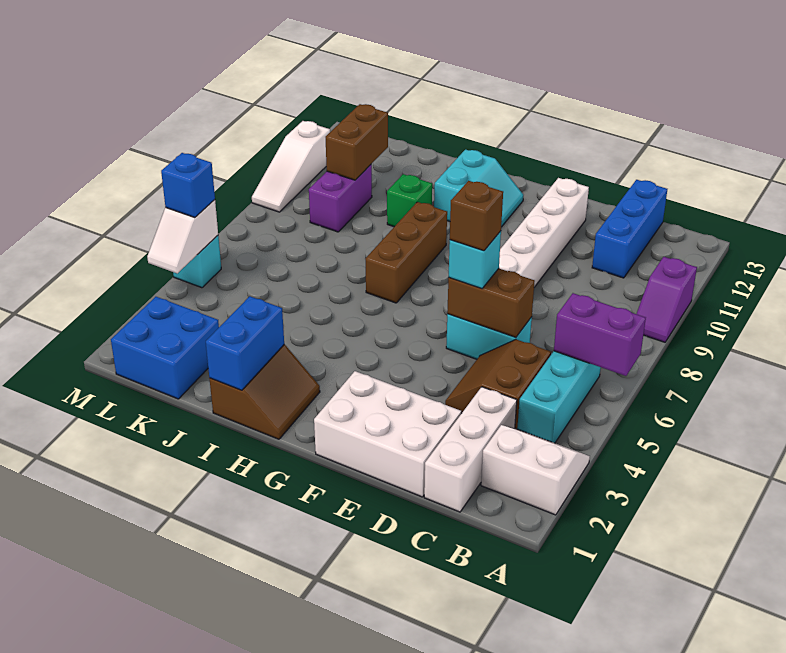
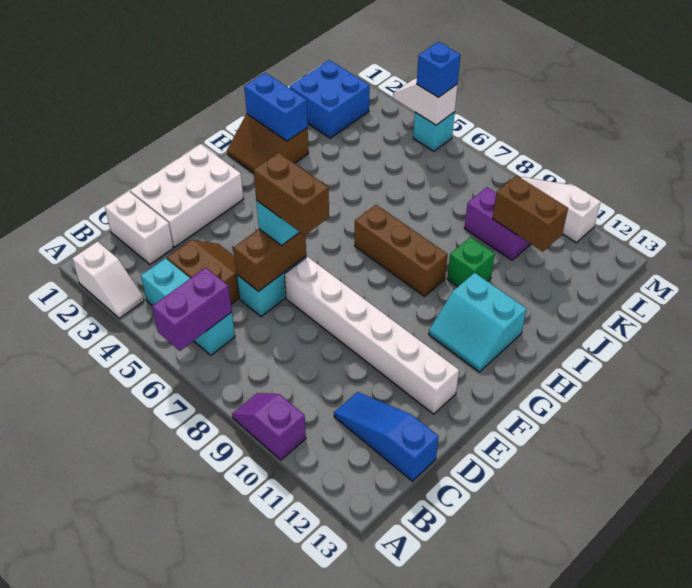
white slope A2:B3 level 1 top 2 -> white slope A2:A3 level 1 top 2
white brick C1:C3 level 1 -> white brick C1:C2 level 1
blue brick C11:C13 level 1 -> blue slope C11:C13 level 1 top 13
brown brick E6 level 4 -> brown brick E6:E7 level 4

